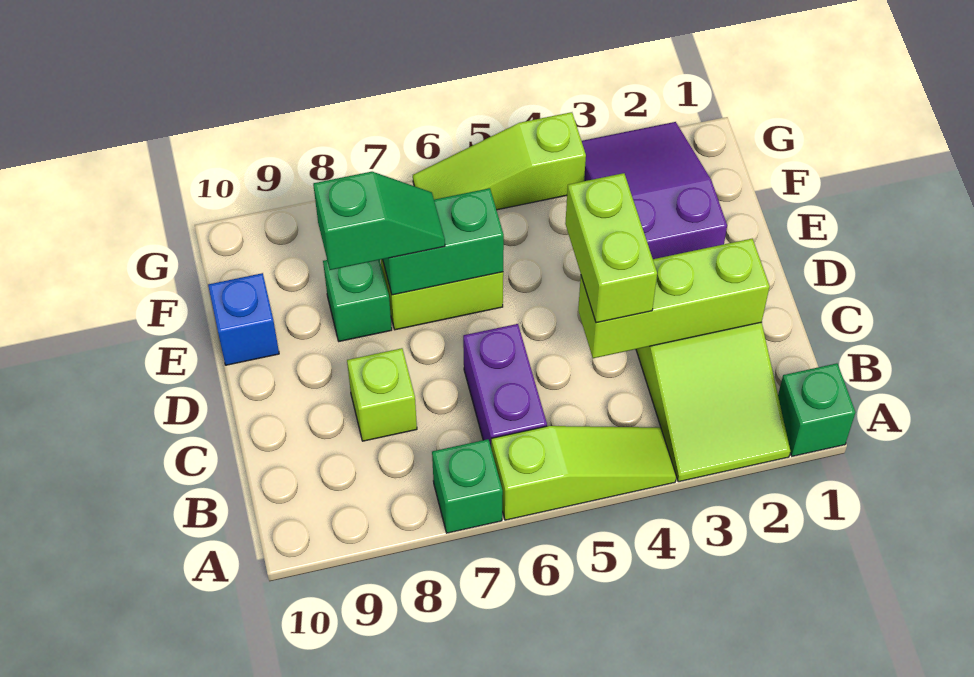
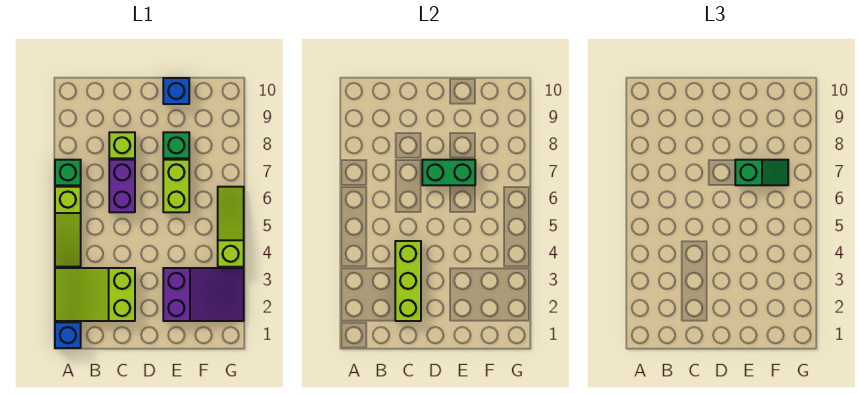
green brick A1 level 1 -> blue brick A1 level 1
purple brick B6:C6 level 1 -> purple brick C6:C7 level 1
lime brick C4:D4 level 3 -> none
green brick E6:E7 level 2 -> green brick D7:E7 level 2
green slope E7:E8 level 3 top 8 -> green slope E7:F7 level 3 top E

